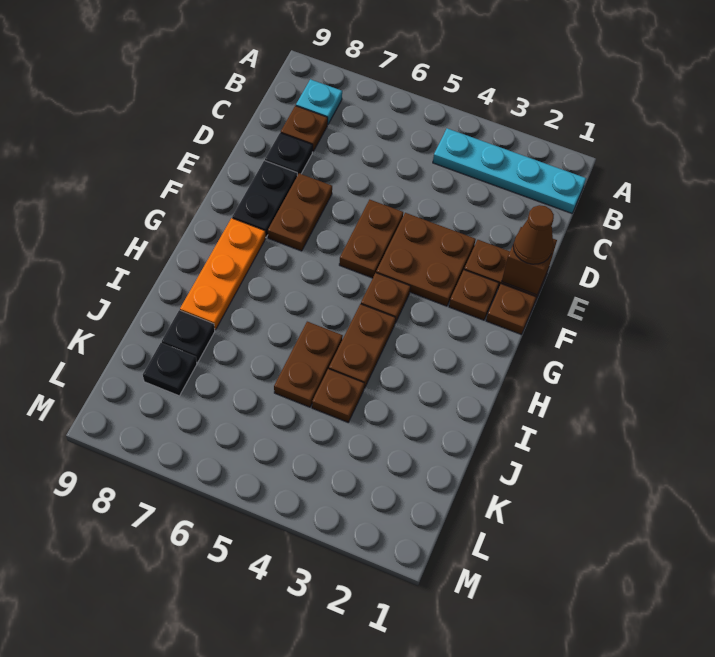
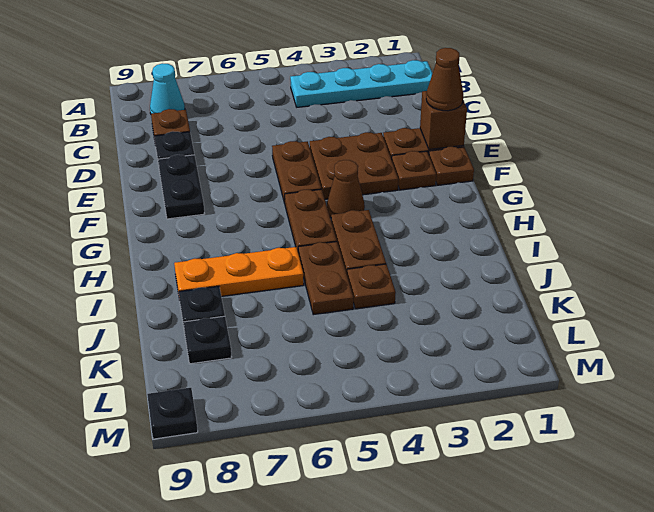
cyan plate B8 level 1 -> cyan cone B8 level 1
brown plate E7:F7 level 1 -> brown plate G5:H5 level 1
brown plate G4 level 1 -> brown cone G4 level 1
orange plate G8:I8 level 1 -> orange plate I6:I8 level 1
none -> black plate M9 level 1

